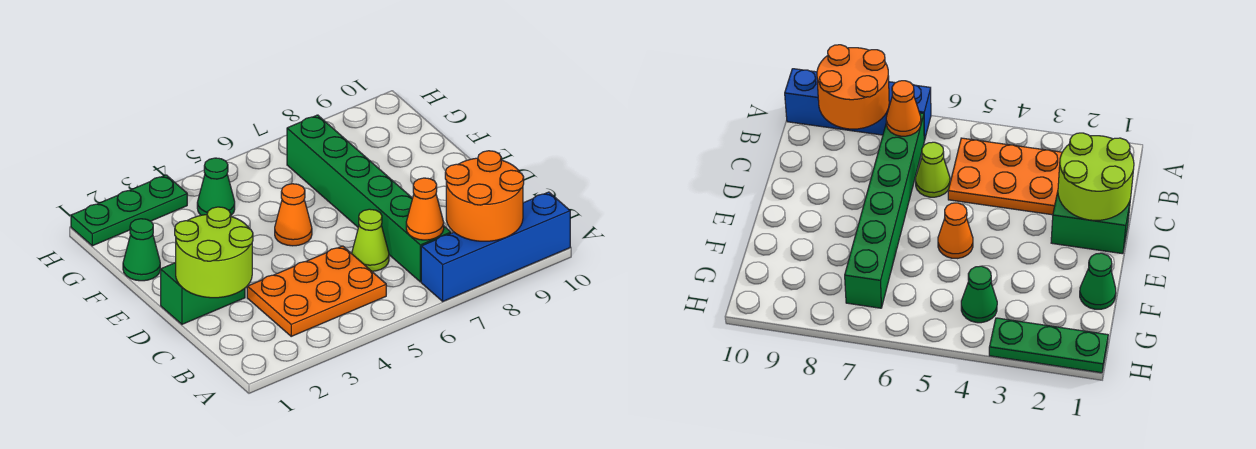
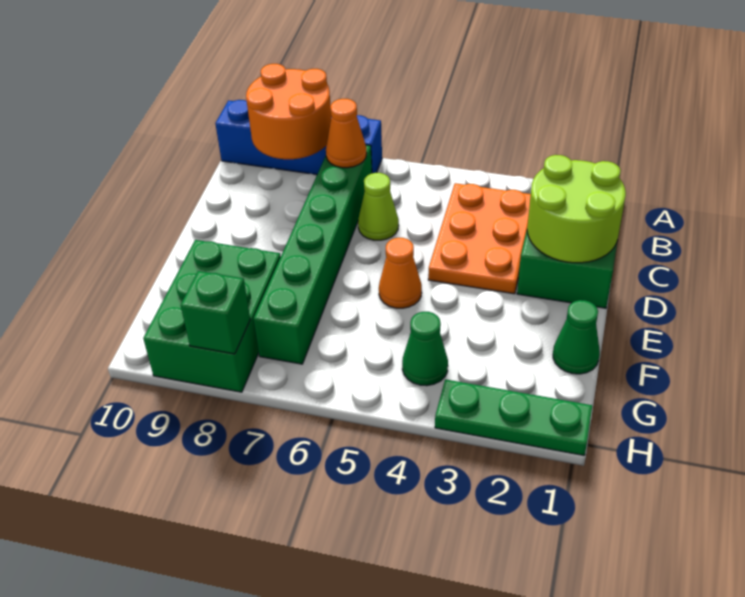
orange plate B3:C5 level 1 -> orange plate B3:D4 level 1
none -> green brick F8:H9 level 1
none -> green brick H8 level 2

